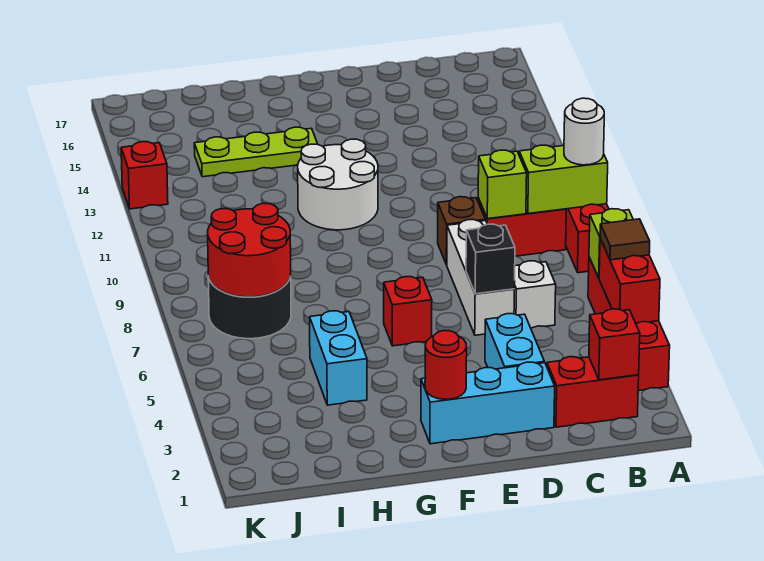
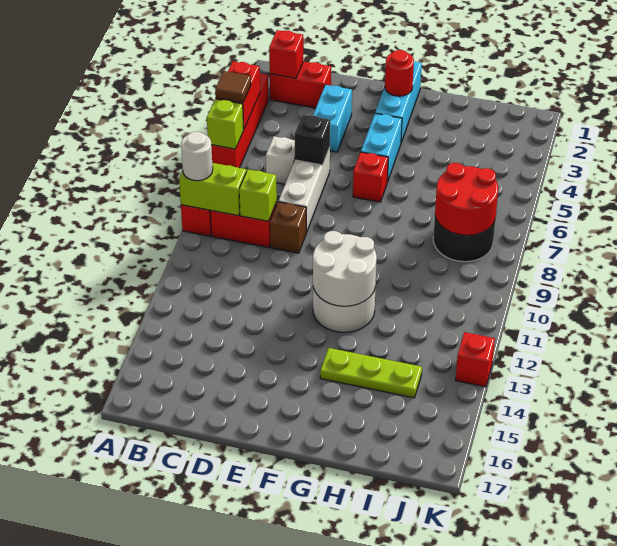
cyan brick D2:F2 level 1 -> cyan brick F1:F3 level 1
none -> white round brick F11:G12 level 2
cyan brick H4:H5 level 1 -> cyan brick F4:F5 level 1

